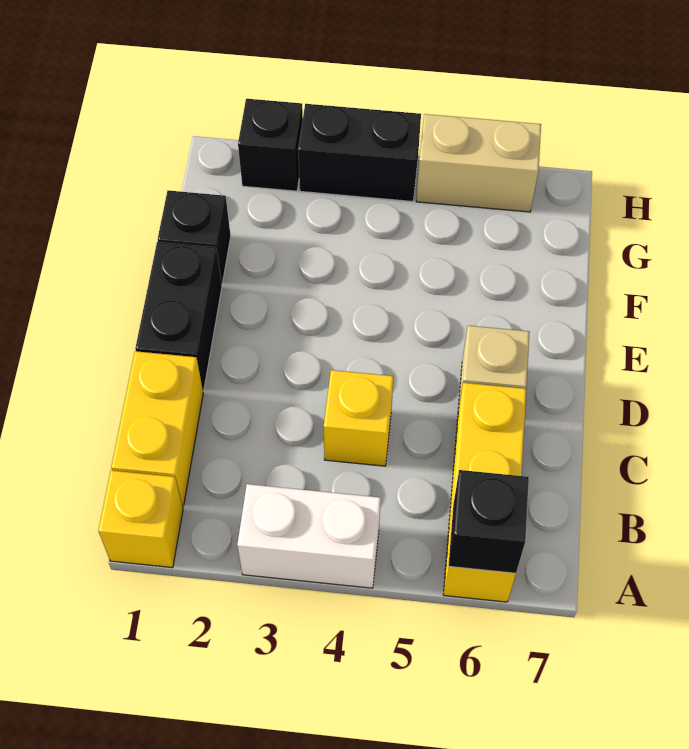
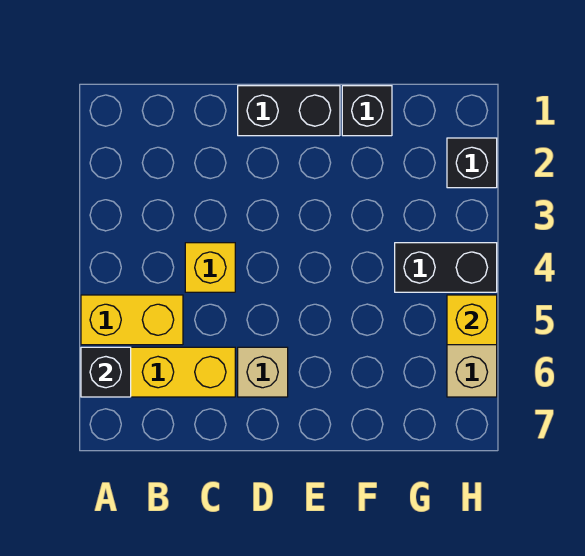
yellow brick A1 level 1 -> yellow brick H5 level 2
white brick A3:A4 level 1 -> none
yellow brick B1:C1 level 1 -> yellow brick A5:B5 level 1
black brick H3:H4 level 1 -> black brick G4:H4 level 1

